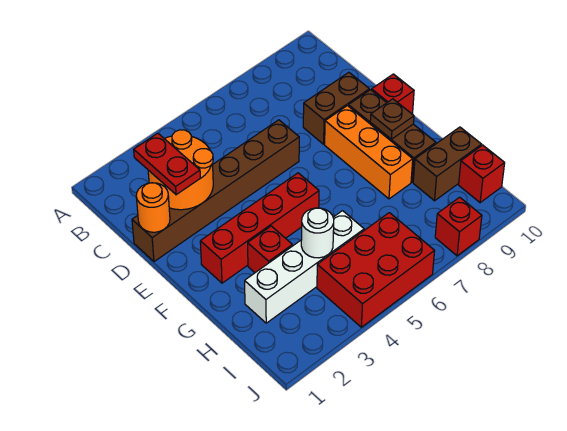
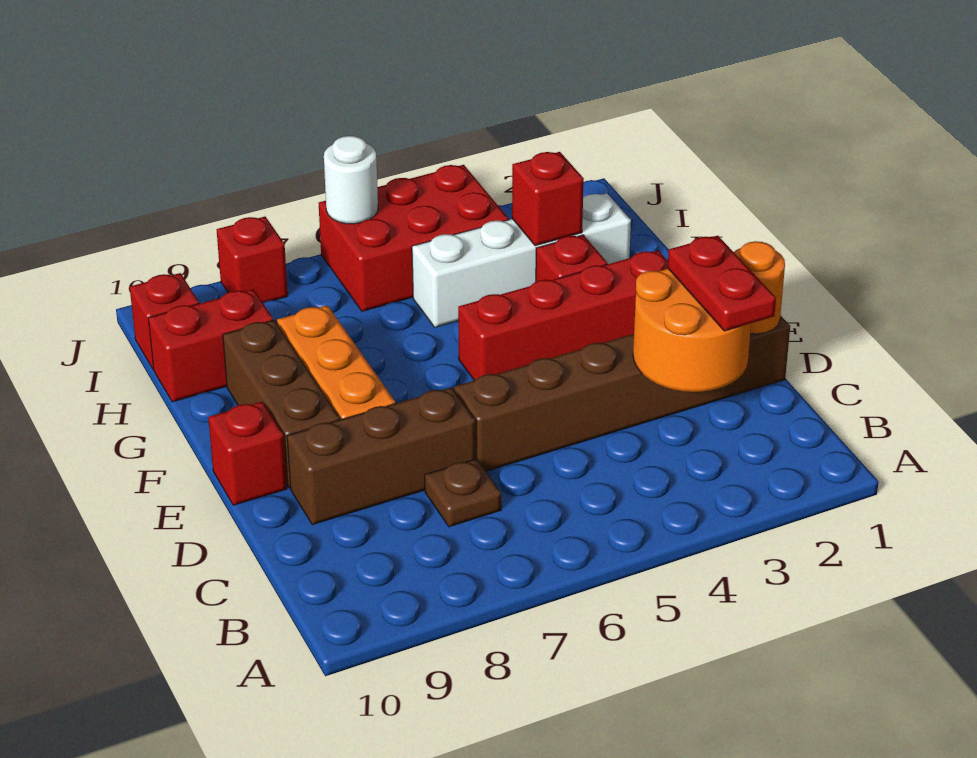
brown brick D8:D9 level 1 -> brown brick D7:D9 level 1
brown plate F9 level 2 -> brown plate C7 level 1
none -> red brick H3 level 2
white round brick H4 level 2 -> white round brick J6 level 2
brown brick H9:H10 level 1 -> red brick H9:H10 level 1

